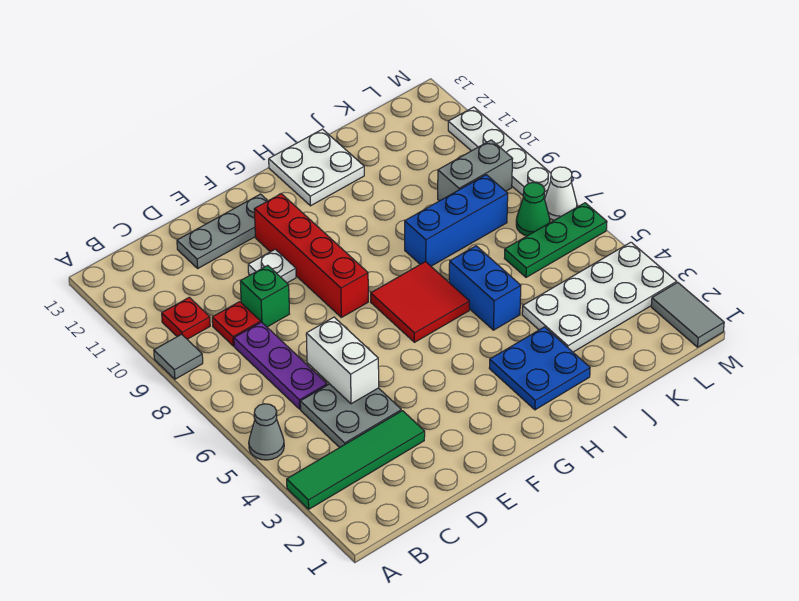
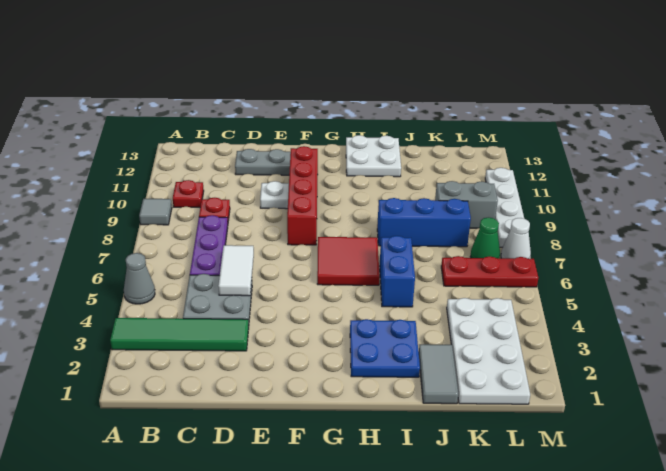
white brick D5:D6 level 2 -> white tile D5:D6 level 2
green brick D9 level 1 -> none
white plate J3:M4 level 1 -> white plate K1:L4 level 1
green plate K6:M6 level 1 -> red plate K6:M6 level 1
grey tile M1:M2 level 1 -> grey tile J1:J2 level 1

